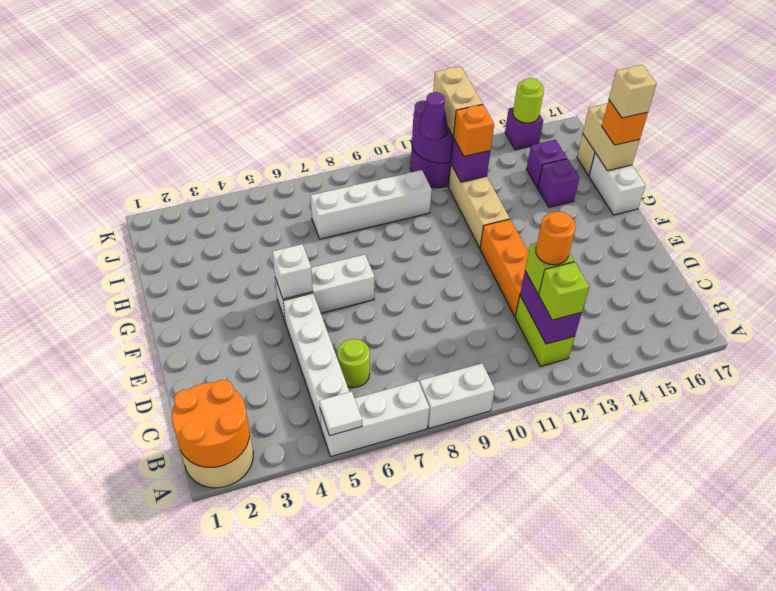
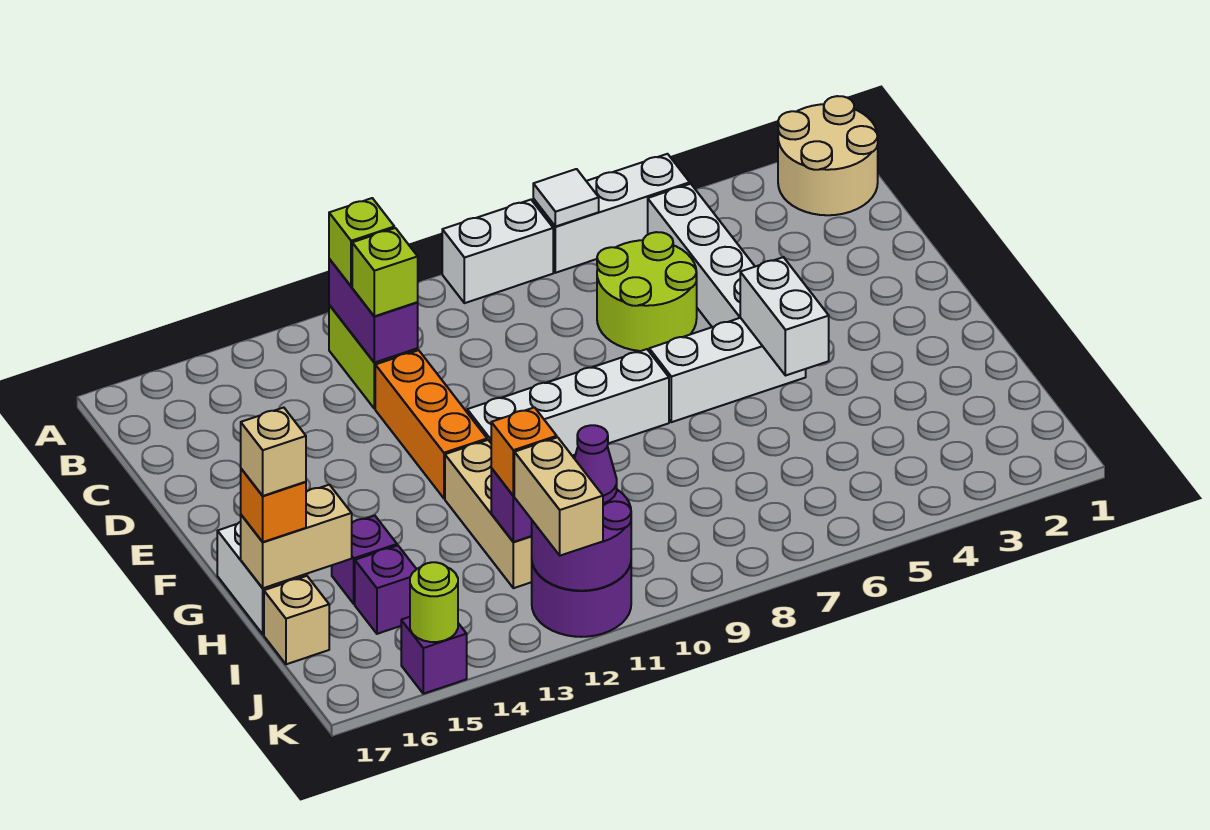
orange round brick A1:B2 level 2 -> none
white tile A5 level 2 -> white tile A7 level 2
lime round brick C6 level 1 -> lime round brick C6:D7 level 1
orange round brick C12 level 4 -> none
white brick F5 level 2 -> white brick F5:G5 level 2
tan brick H17:I17 level 2 -> tan brick H16:H17 level 2
white brick I7:I10 level 1 -> white brick F8:F11 level 1

